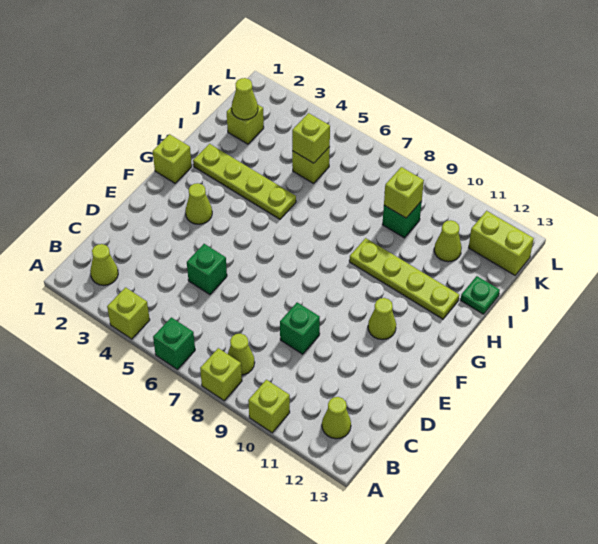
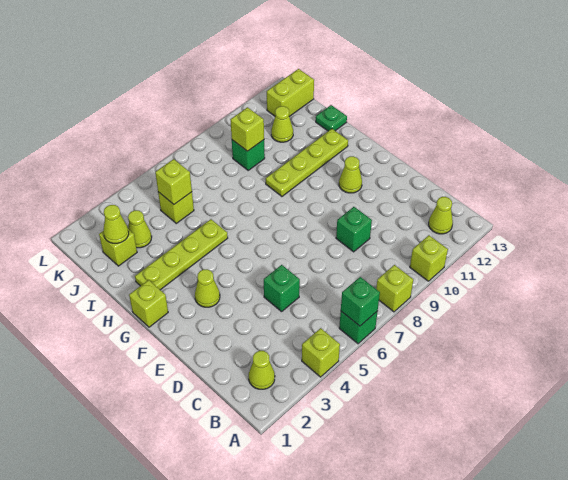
none -> green brick A6 level 2
lime cone B8 level 1 -> lime cone J3 level 1

